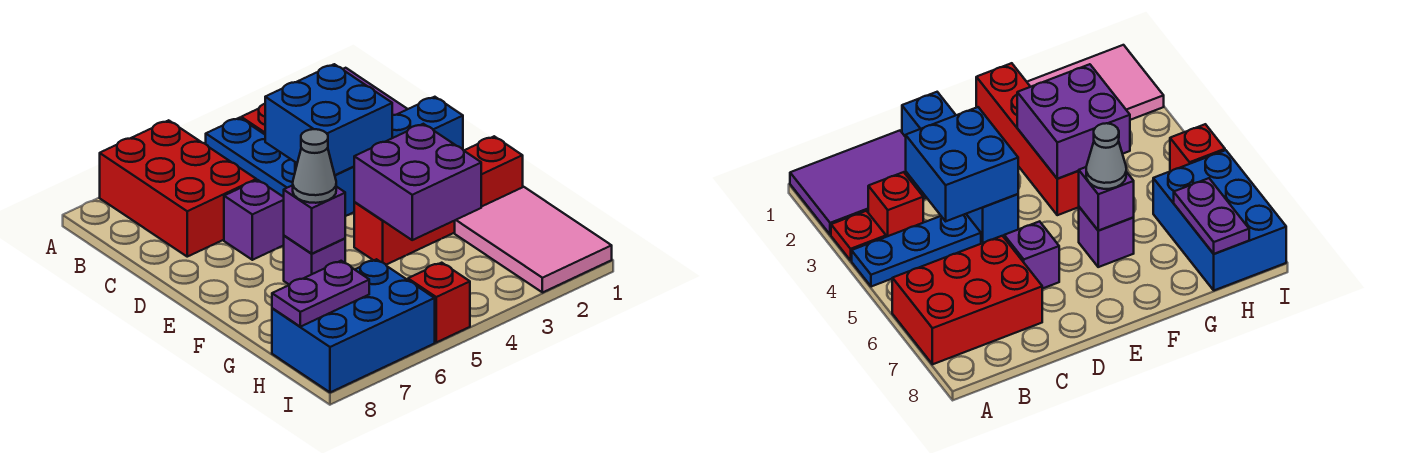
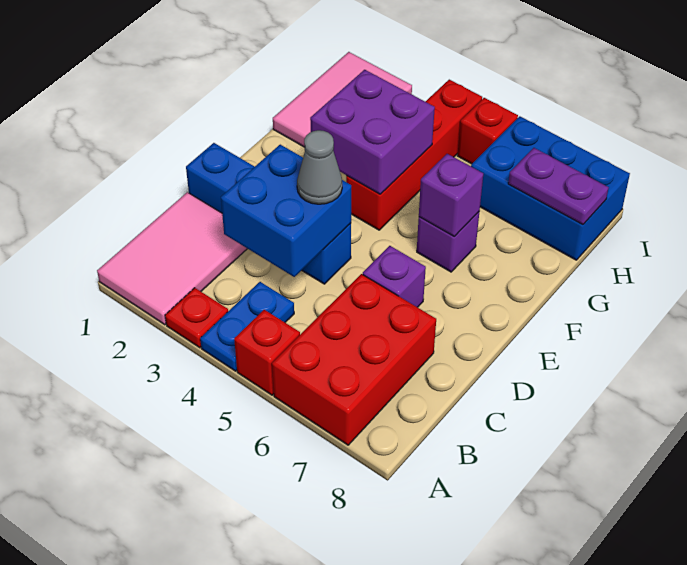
purple tile A1:C2 level 1 -> pink tile A1:C2 level 1
blue plate A4:C4 level 1 -> blue plate A4:B4 level 1
red brick B3 level 1 -> red brick A5 level 1
red brick F1:F4 level 1 -> red brick F4:I4 level 1
grey cone F6 level 3 -> grey cone D4 level 3

